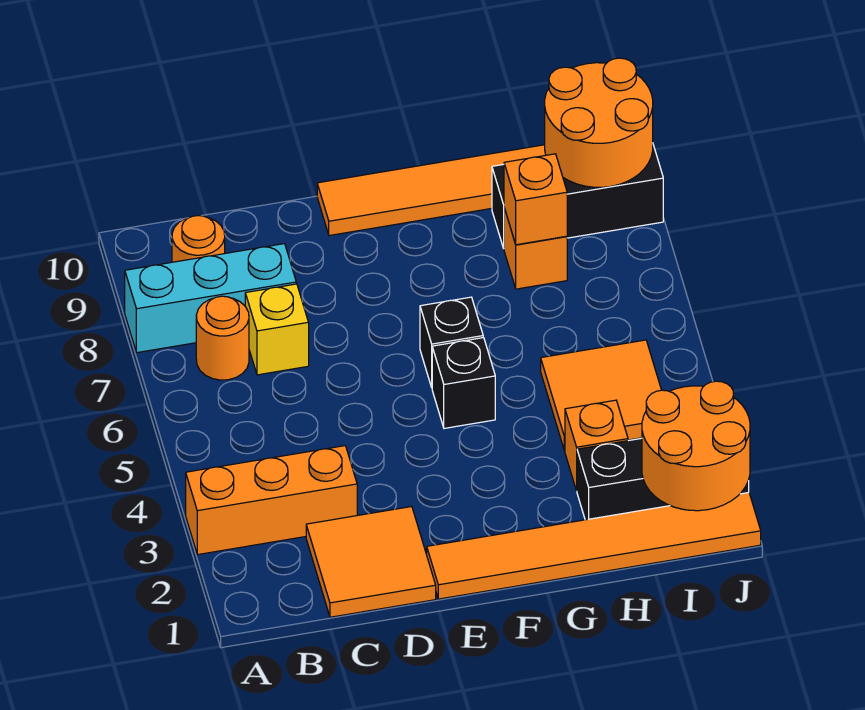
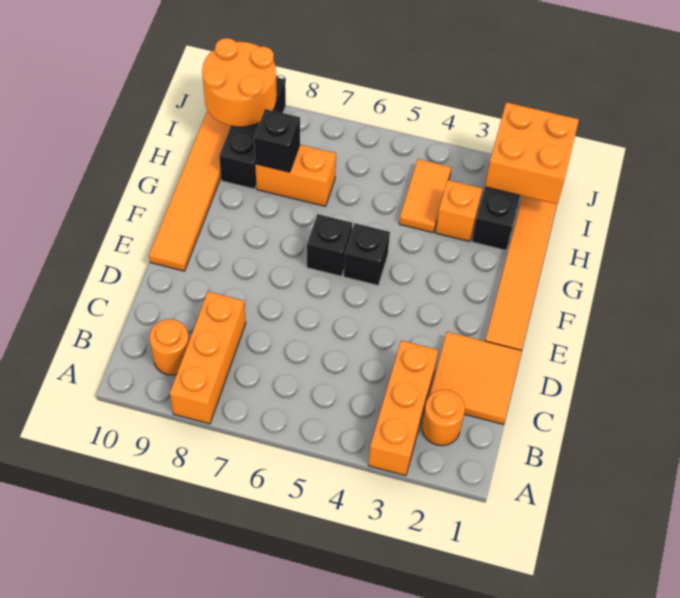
cyan brick A8:C8 level 1 -> orange brick A8:C8 level 1
orange round brick B7 level 1 -> orange round brick B2 level 1
yellow brick C7 level 1 -> none
orange tile H4:I5 level 1 -> orange tile H4:I4 level 1
orange brick H8 level 1 -> orange brick H7:H8 level 1
orange brick H8 level 2 -> black brick H8 level 2
orange round brick I1:J2 level 2 -> orange brick I1:J2 level 2

